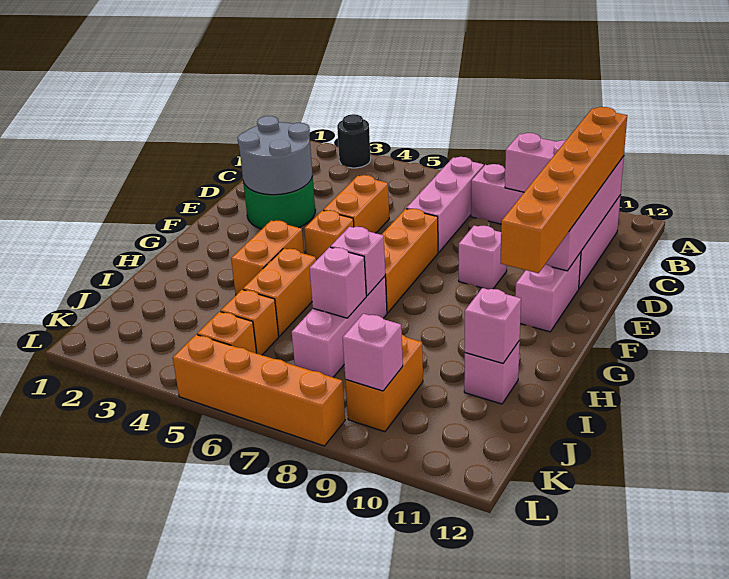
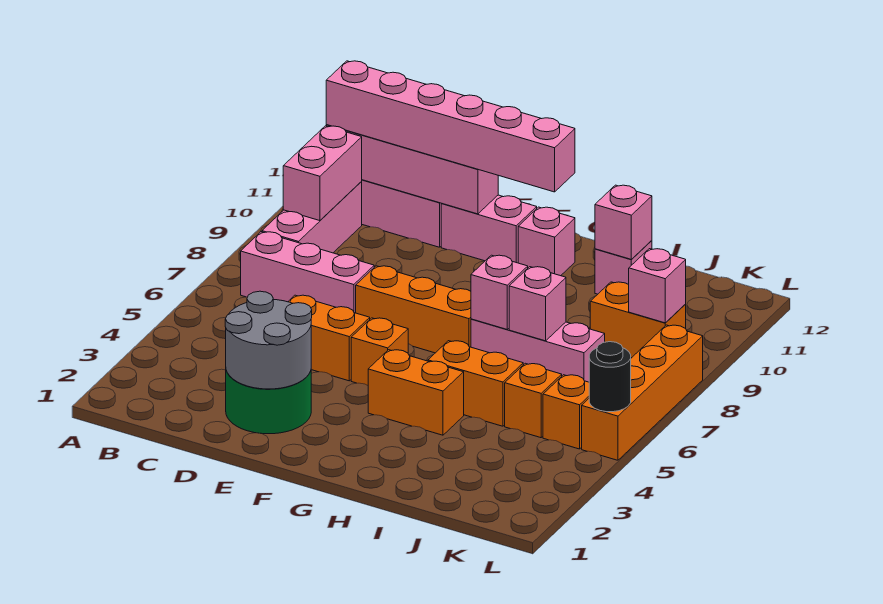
black round brick A3 level 1 -> black round brick L5 level 2
orange brick B11:G11 level 3 -> pink brick B11:G11 level 3
pink brick E9 level 1 -> pink brick G11 level 1

